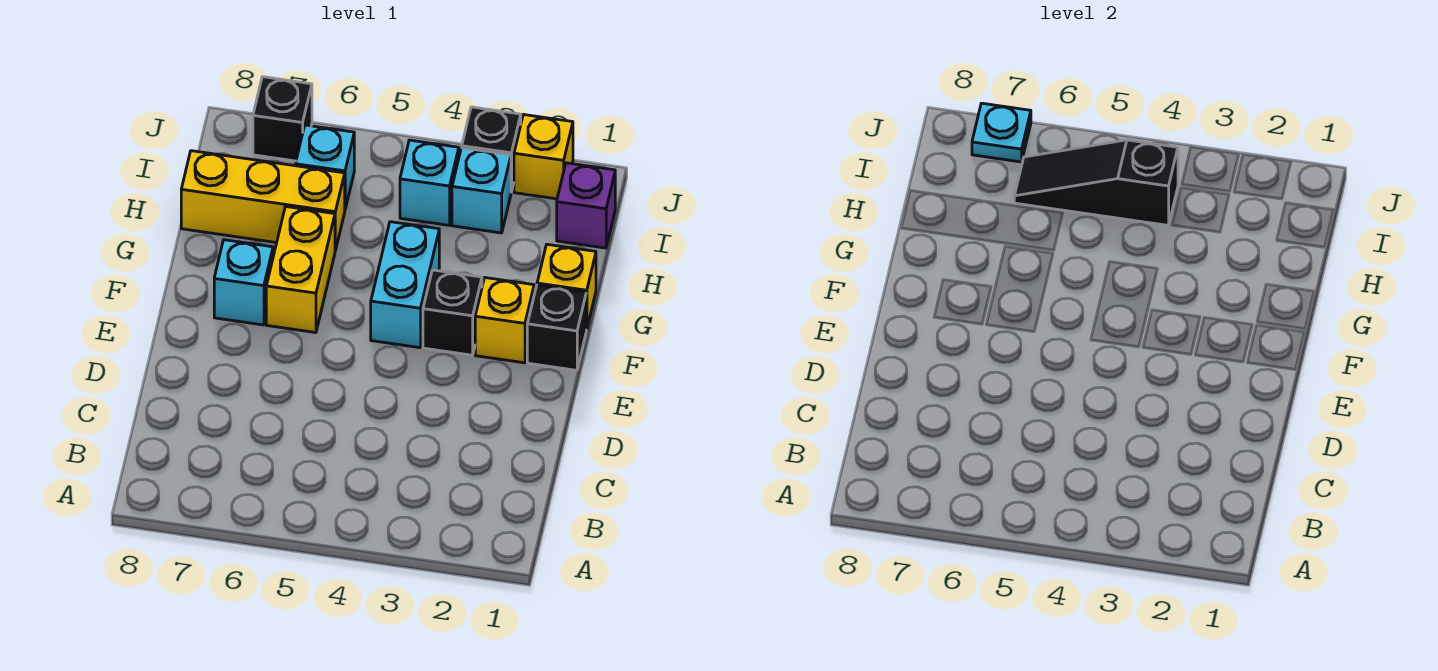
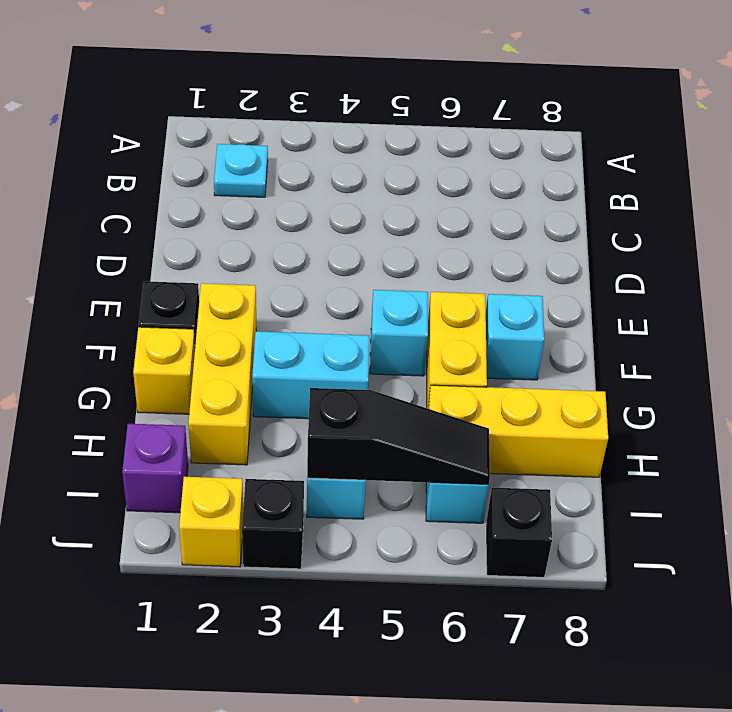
yellow brick F2 level 1 -> yellow brick F2:H2 level 1
black brick F3 level 1 -> none
cyan brick F4:G4 level 1 -> cyan brick G3:G4 level 1
cyan brick I3 level 1 -> cyan brick F5 level 1
cyan plate J7 level 2 -> cyan plate B2 level 1

